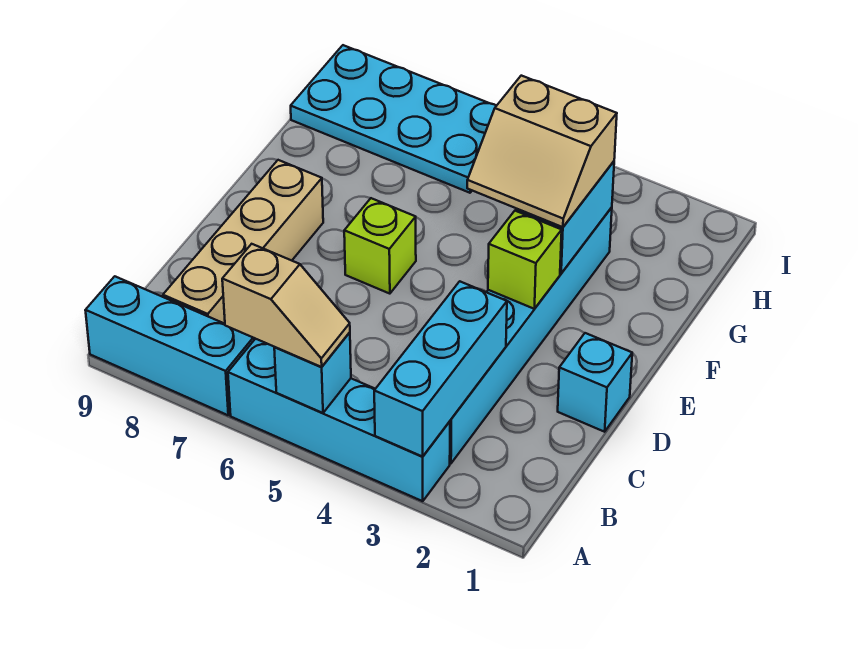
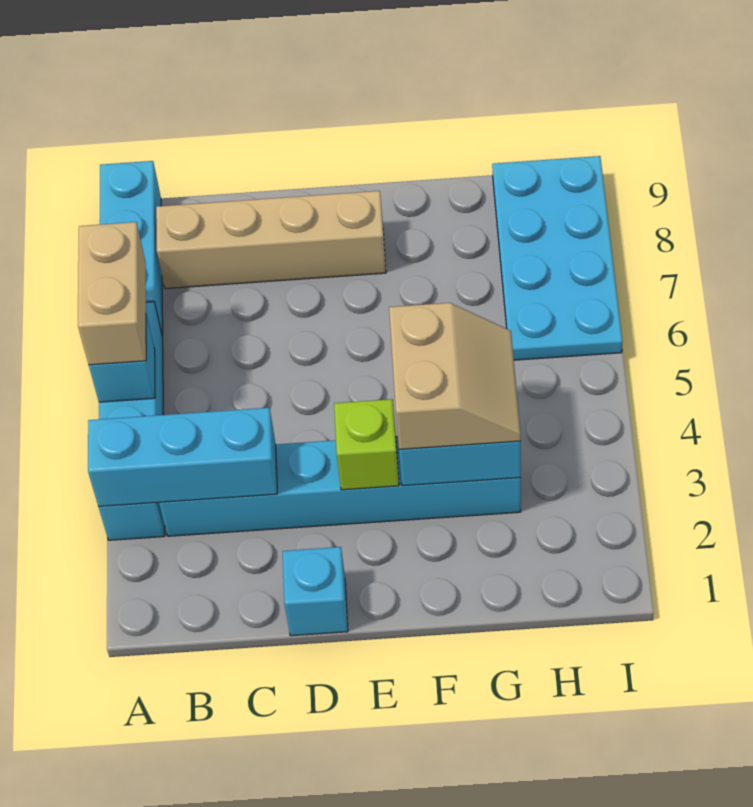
tan slope A5:A6 level 3 top 6 -> tan brick A5:A6 level 3
lime brick E6 level 1 -> none
tan slope F3:G4 level 3 top G -> tan slope F3:G4 level 3 top F

